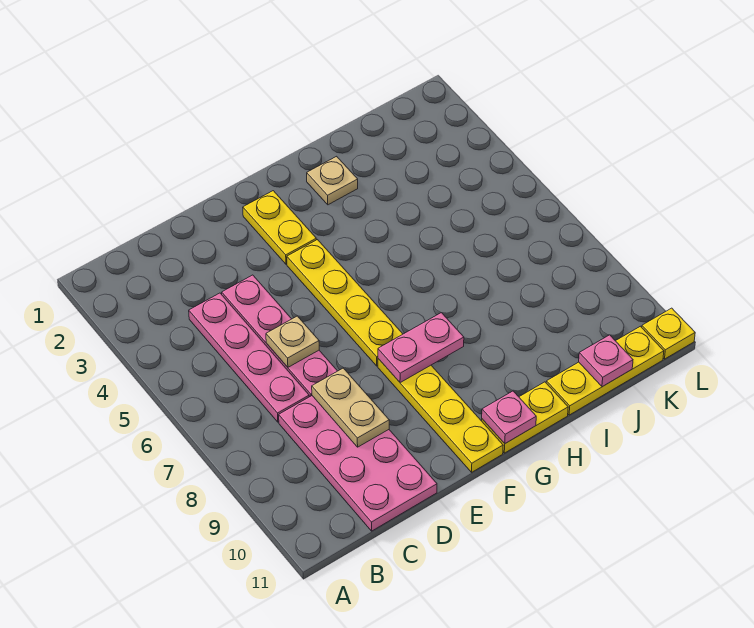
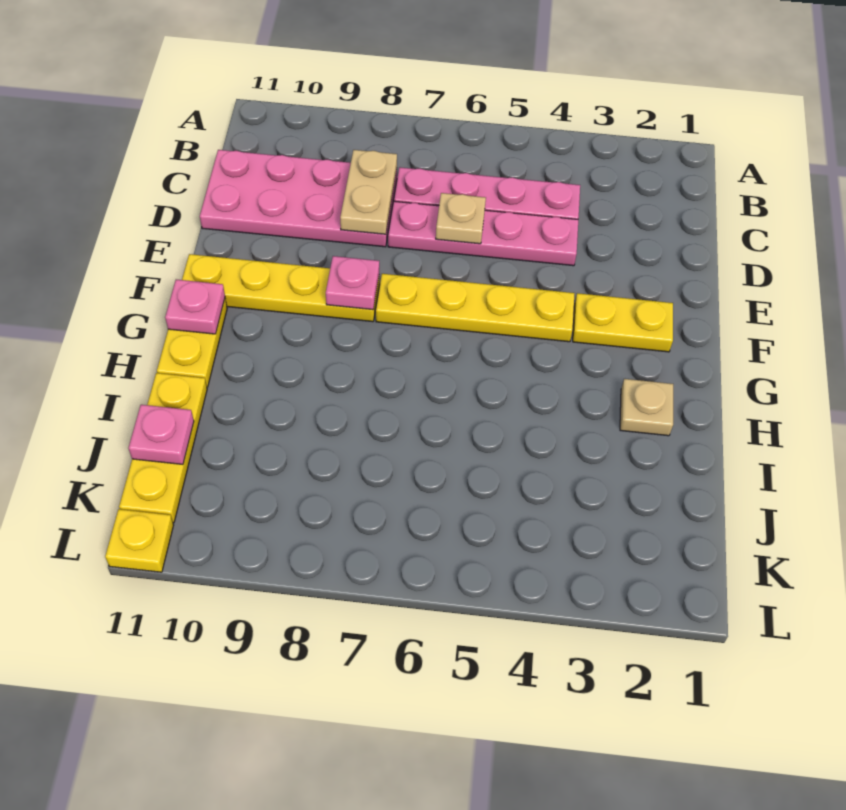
tan plate D8:D9 level 2 -> tan plate C8:D8 level 2
pink plate F8:G8 level 2 -> pink plate F8 level 2

